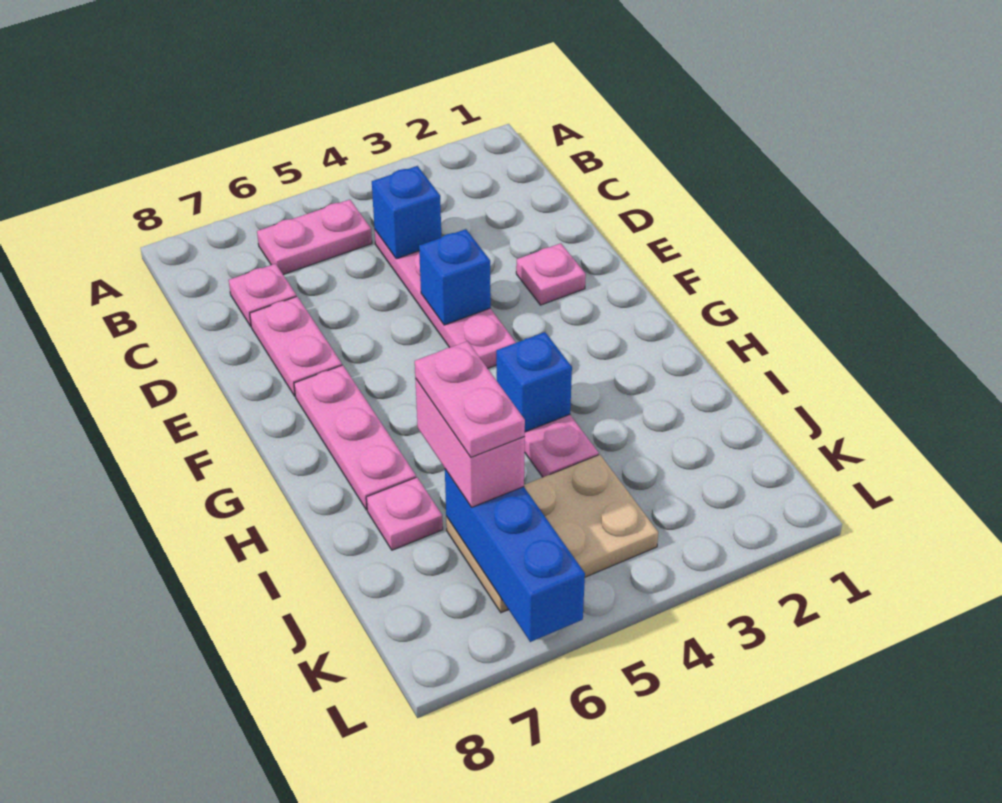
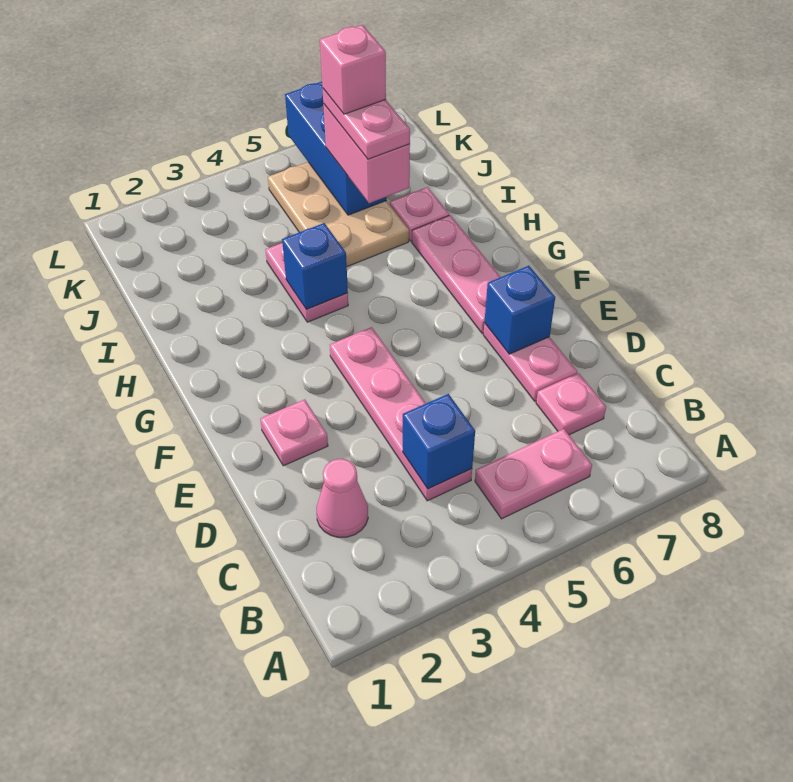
none -> pink cone C2 level 1
blue brick E4 level 2 -> blue brick E7 level 2
tan plate J4:K6 level 1 -> tan plate I5:K6 level 1
none -> pink brick J6 level 5

